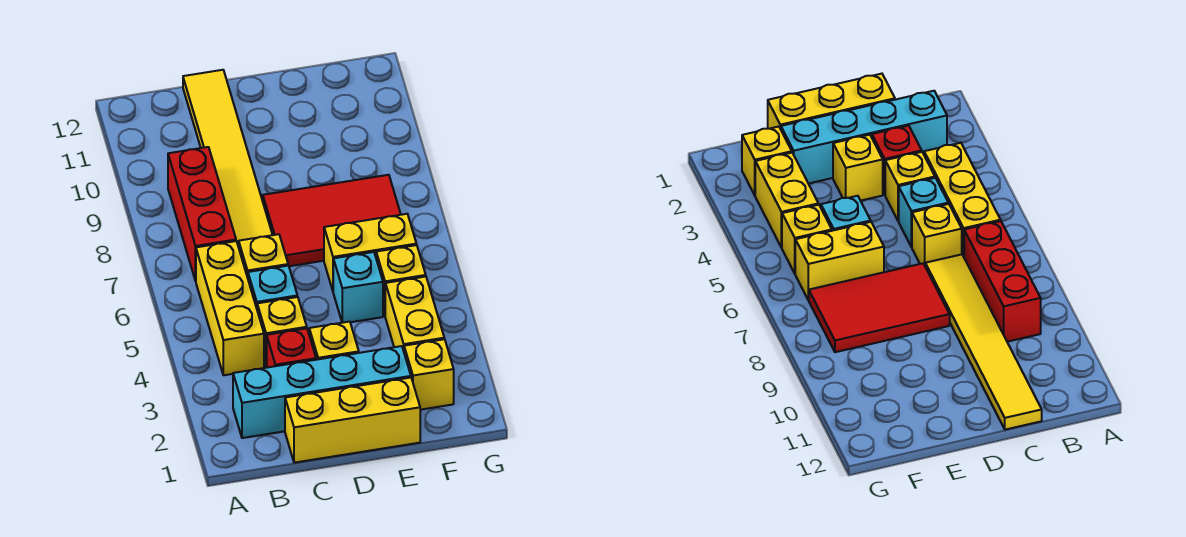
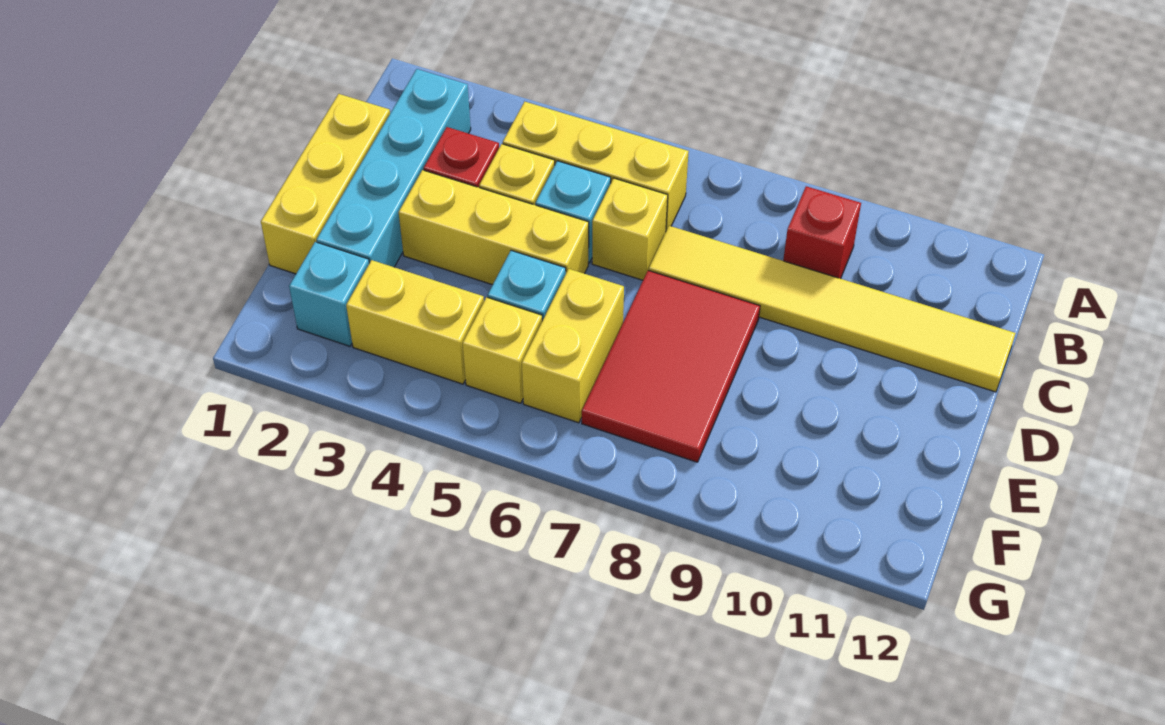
red brick B7:B9 level 1 -> red brick B9 level 1
yellow brick D3 level 1 -> yellow brick D3:D5 level 1
yellow brick F2 level 1 -> cyan brick F2 level 1

